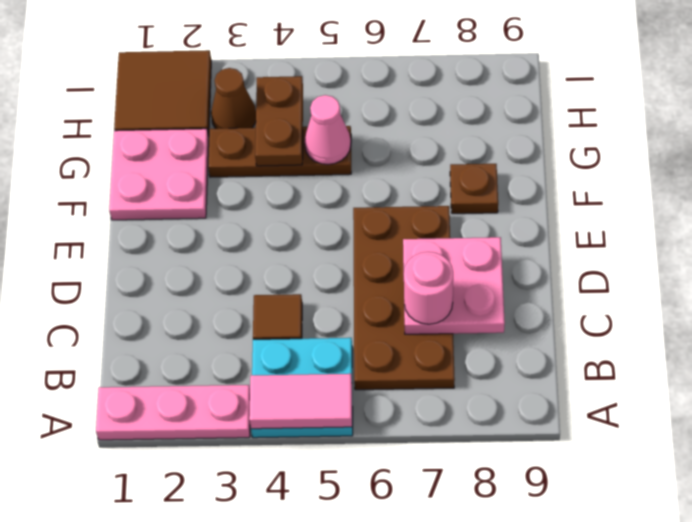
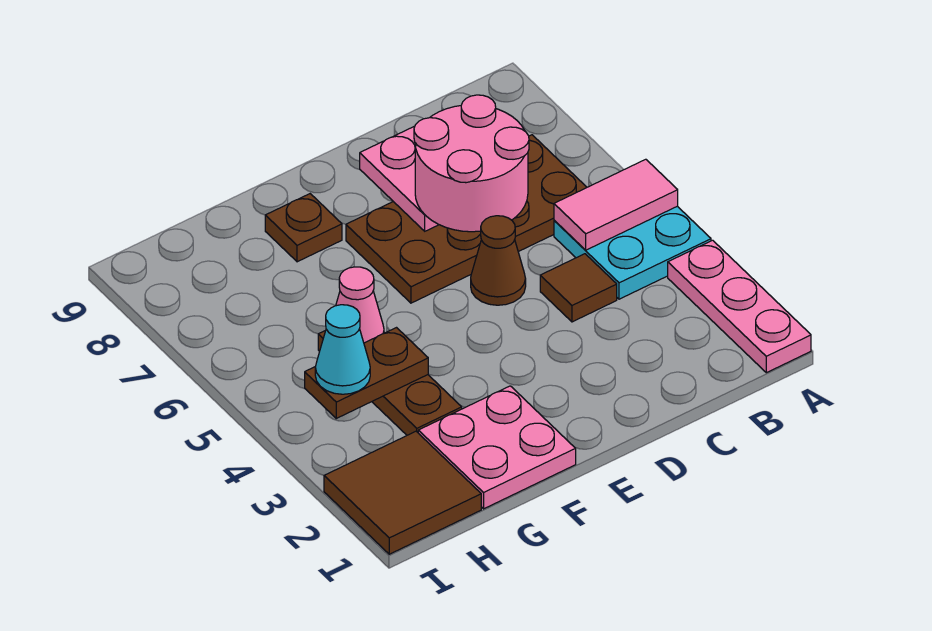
pink tile A4:A5 level 2 -> pink tile A5:B5 level 2
pink round brick C7 level 3 -> pink round brick C6:D7 level 3
brown cone H3 level 1 -> brown cone D5 level 1
none -> cyan cone H4 level 3

